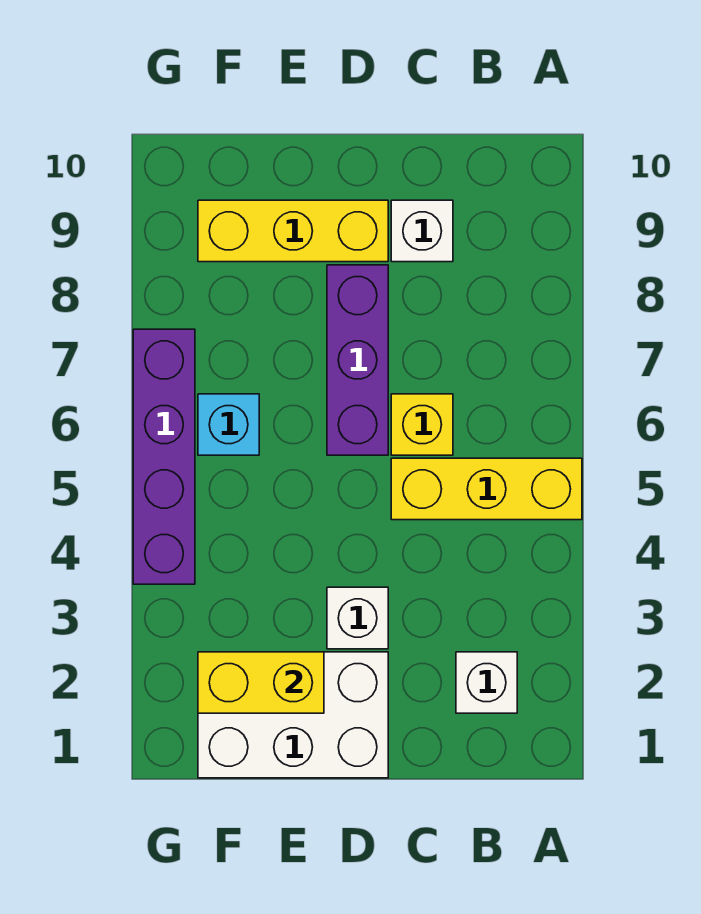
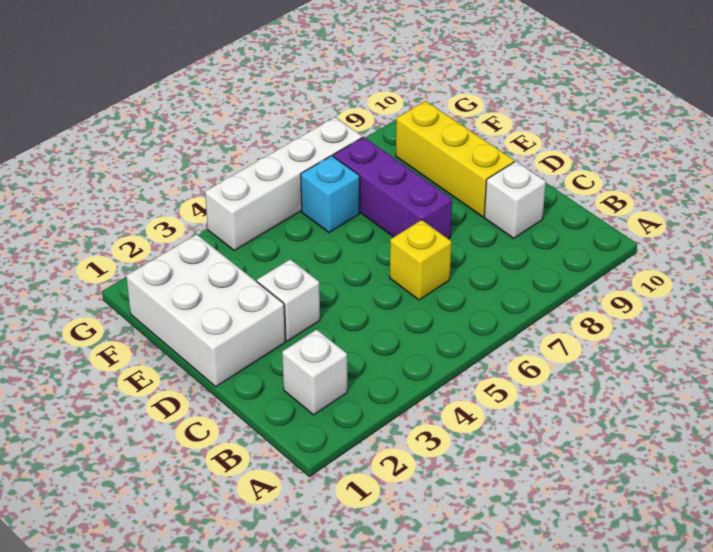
yellow brick A5:C5 level 1 -> none
purple brick D6:D8 level 1 -> purple brick D7:F7 level 1
yellow brick E2:F2 level 2 -> none
purple brick G4:G7 level 1 -> white brick G4:G7 level 1

